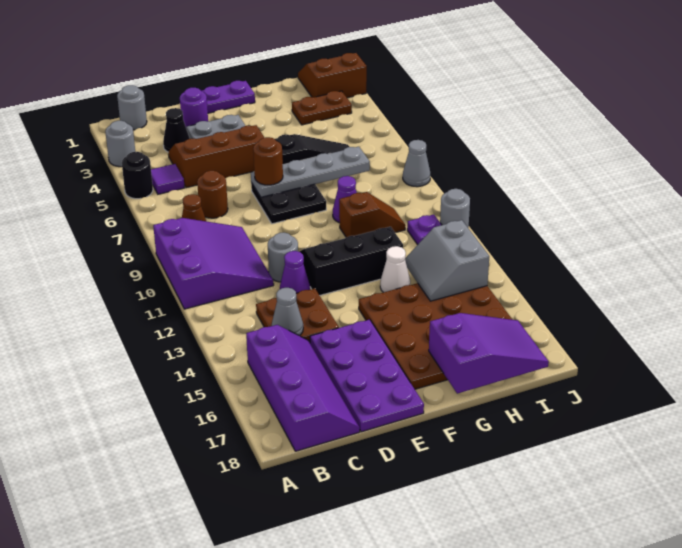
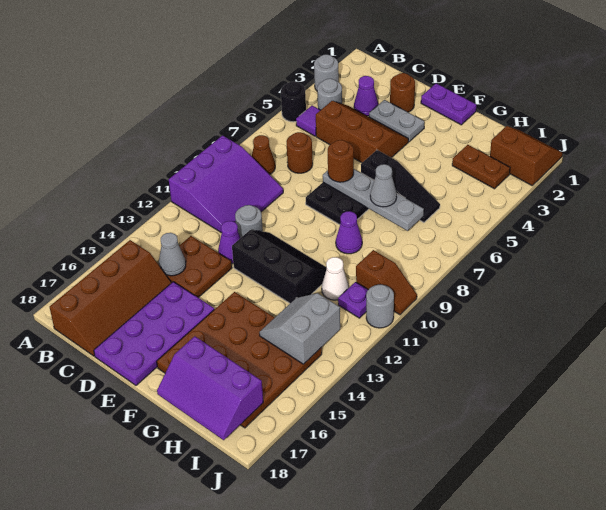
grey round brick B1 level 1 -> grey round brick B4 level 1
purple slope B15:C18 level 1 top B -> brown slope B15:C18 level 1 top B
black cone C3 level 1 -> purple cone C3 level 1
purple round brick D2 level 1 -> brown round brick D2 level 1
brown slope G10:H10 level 1 top G -> brown slope I10:J10 level 1 top I
white cone G13 level 1 -> white cone H11 level 1
purple slope G17:I18 level 2 top G -> purple slope G17:I18 level 2 top 17
grey cone J8 level 1 -> grey cone G7 level 3

